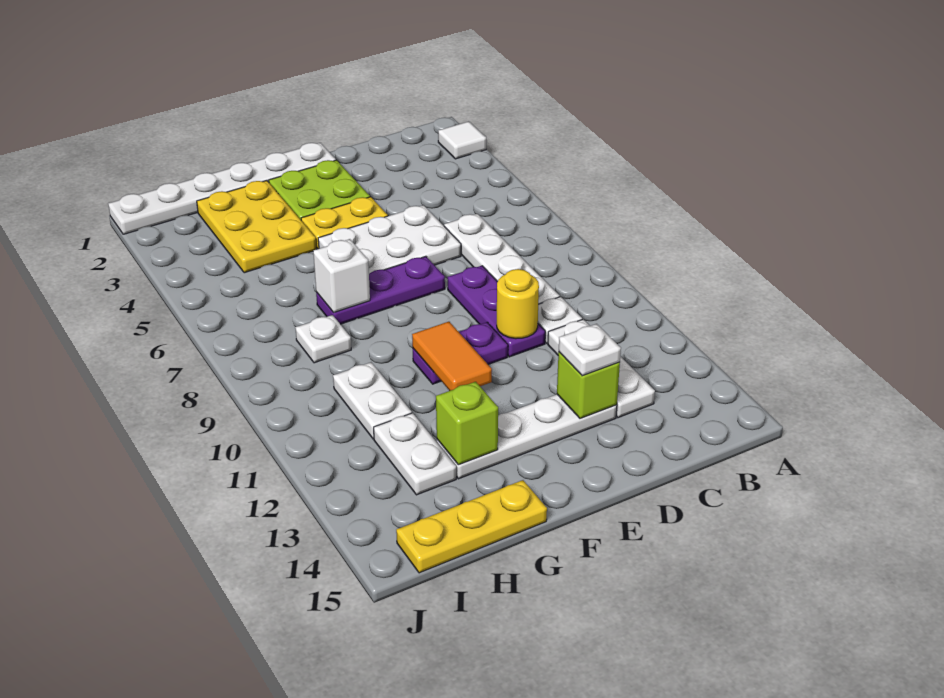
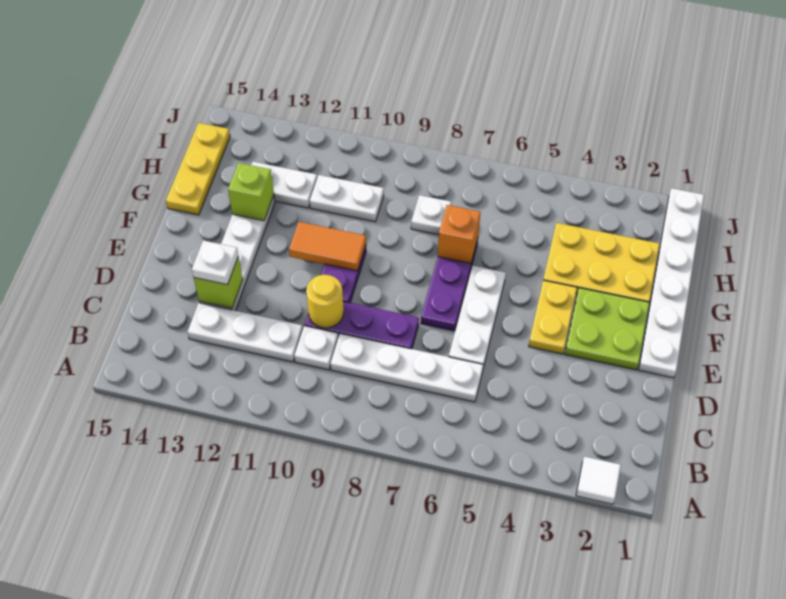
white plate D5:F6 level 1 -> white plate D6:F6 level 1
white brick G7 level 2 -> orange brick G7 level 2

